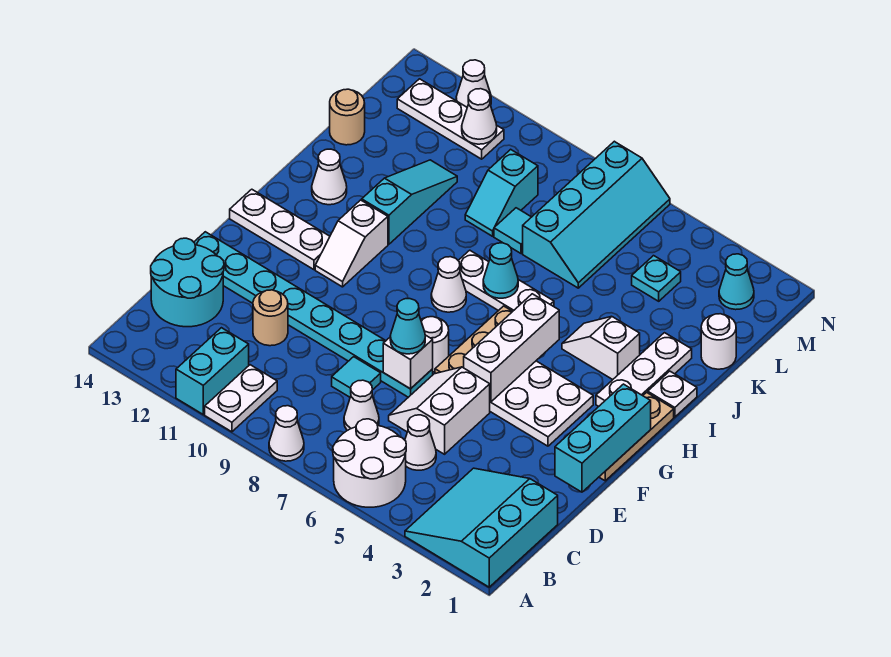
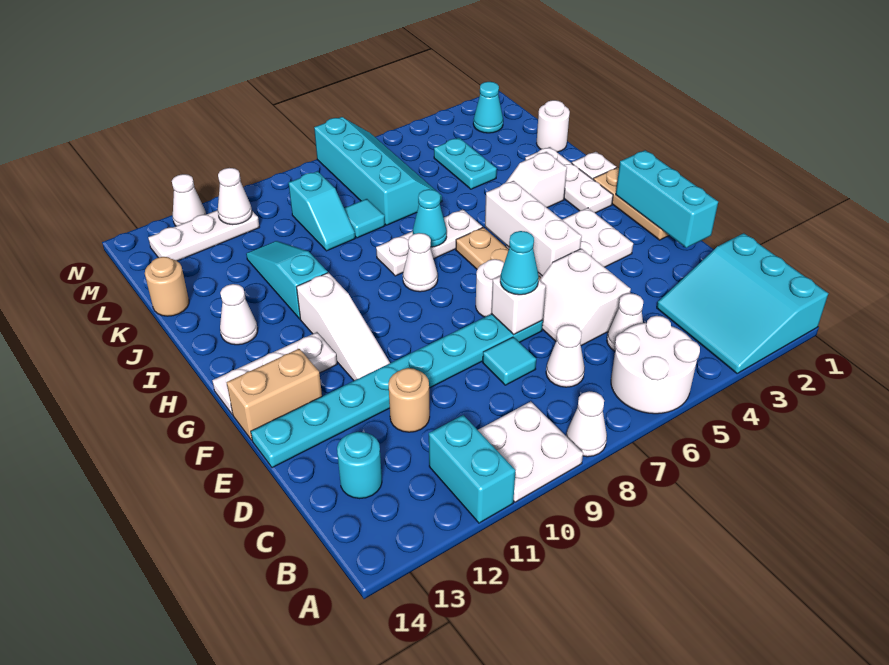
white plate A10:B10 level 1 -> white plate A9:B10 level 1
cyan round brick C13:D14 level 1 -> cyan round brick C13 level 1
none -> tan brick F13:F14 level 1
white slope G11:H11 level 1 top H -> white slope F11:H11 level 1 top H
cyan plate L4 level 1 -> cyan plate K4:L4 level 1

